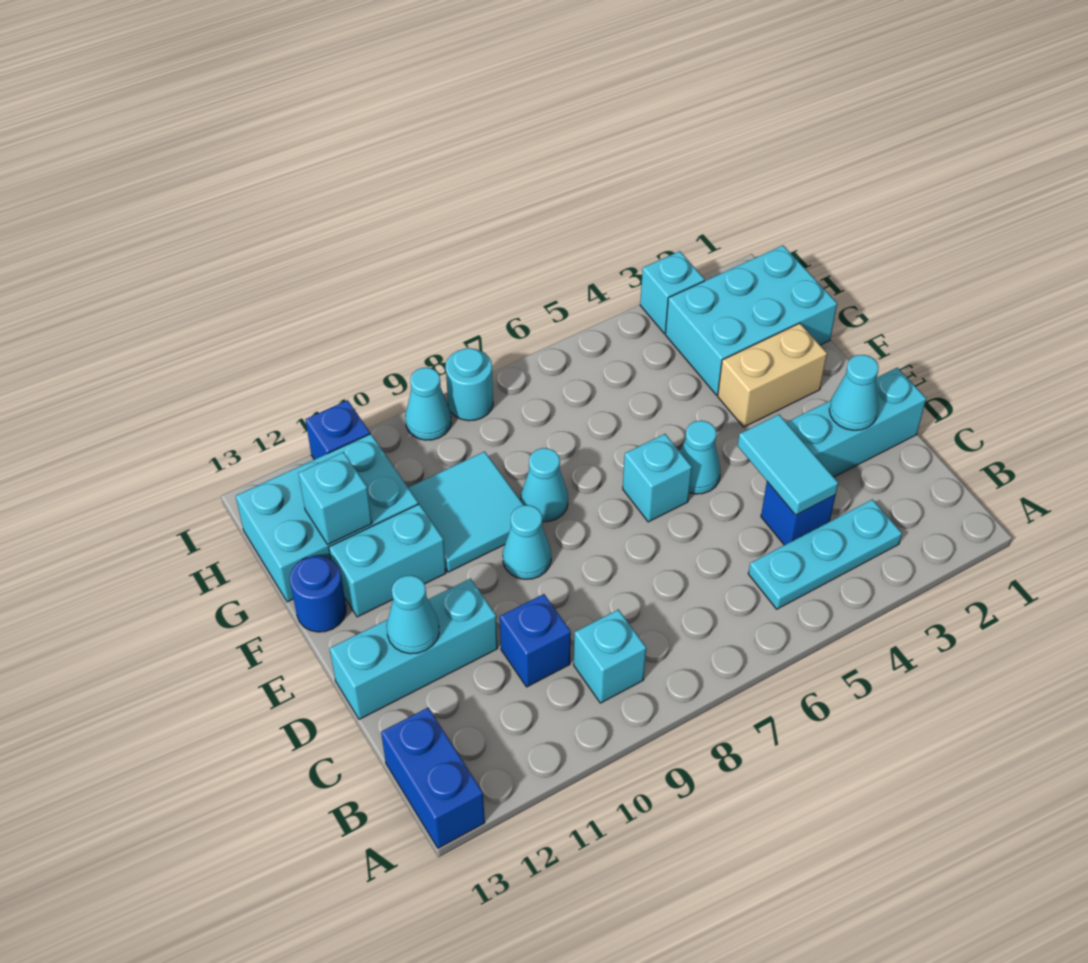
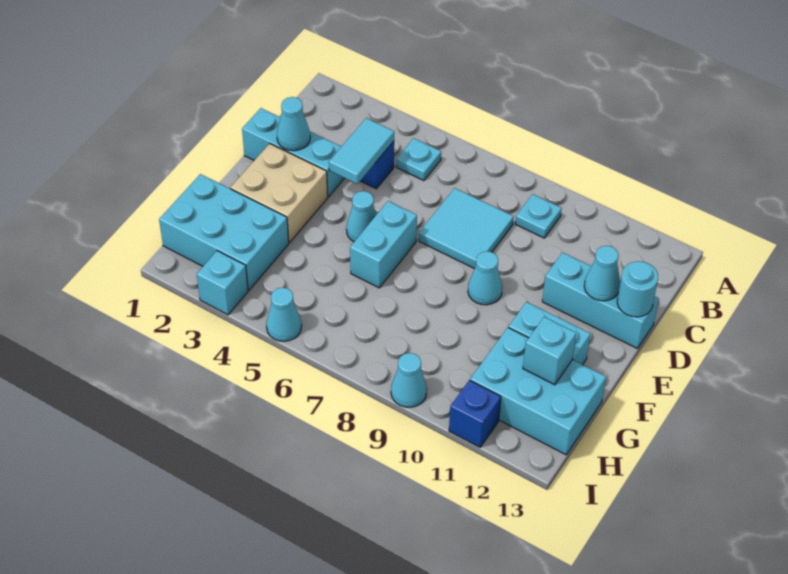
blue brick A13:B13 level 1 -> none
cyan plate B3:B5 level 1 -> cyan plate B5 level 1
cyan brick B9 level 1 -> cyan plate B9 level 1
blue brick C10 level 1 -> none
cyan brick E6 level 1 -> cyan brick E6:F6 level 1
tan brick F2:F3 level 1 -> tan brick E2:F3 level 1
cyan cone F8 level 1 -> cyan cone I5 level 1
cyan tile F9:G10 level 1 -> cyan tile C7:D8 level 1
blue round brick F13 level 1 -> none
cyan round brick I8 level 1 -> cyan round brick D13 level 2

